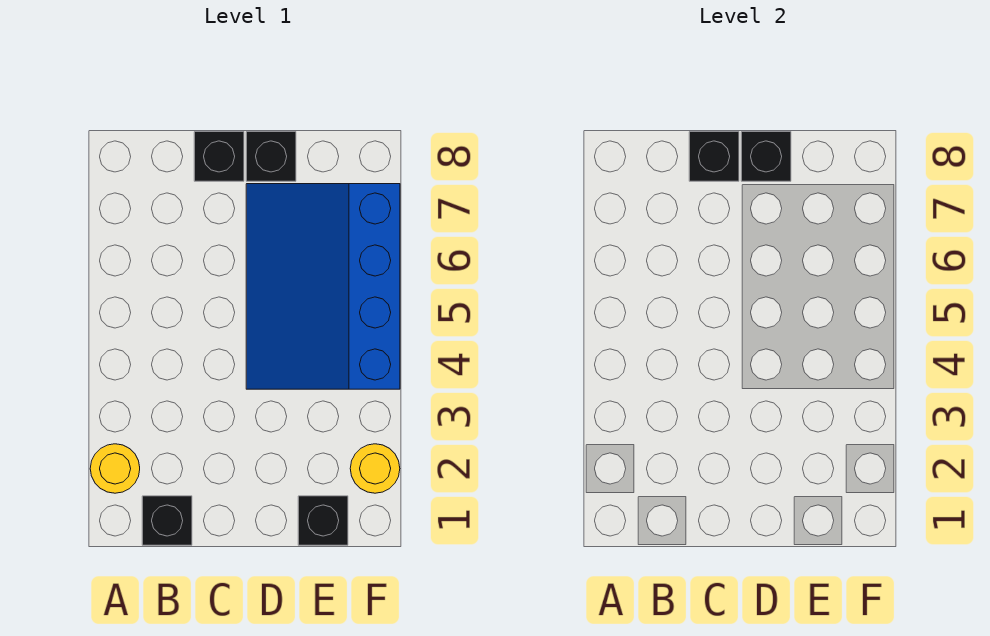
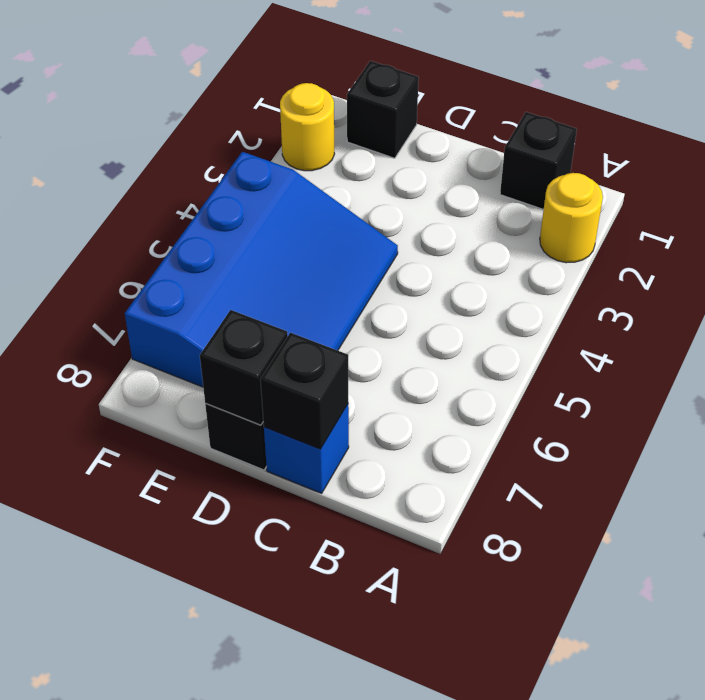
black brick C8 level 1 -> blue brick C8 level 1

